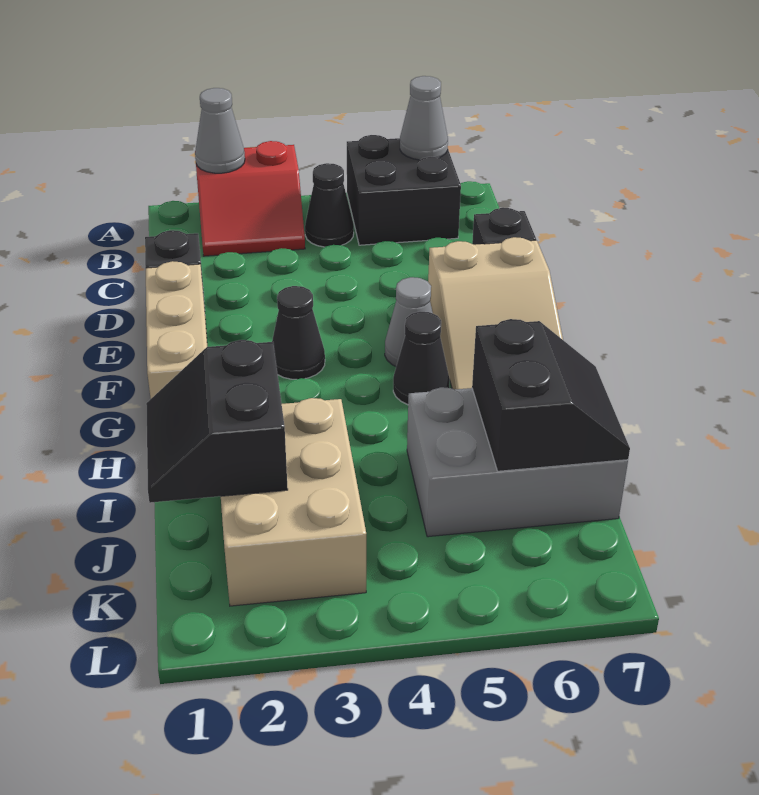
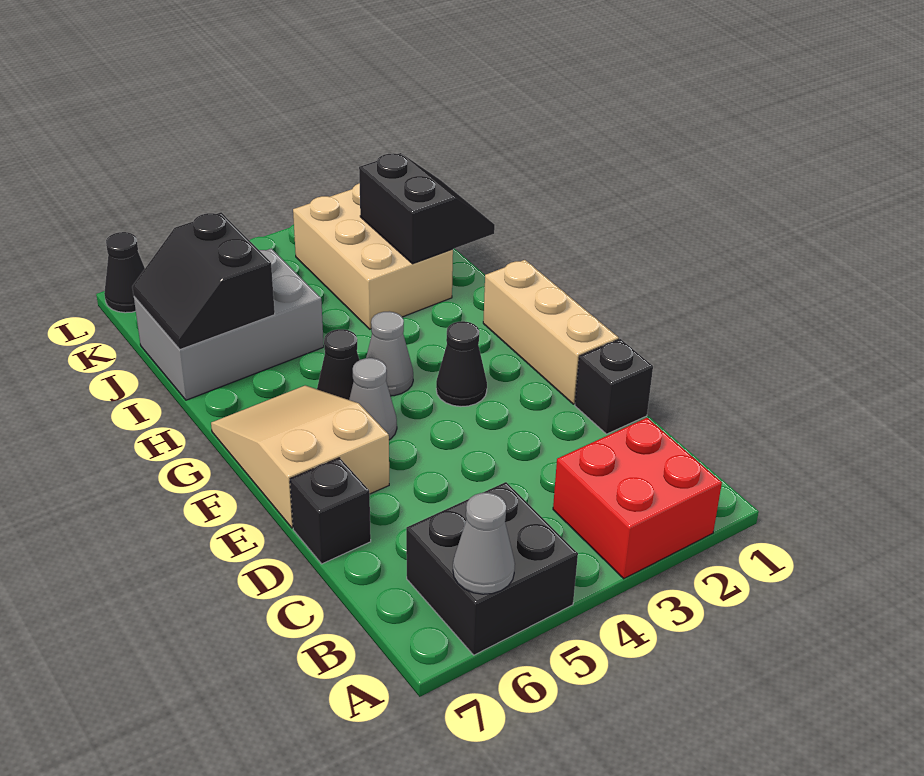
red slope A2:B3 level 1 top A -> red brick A2:B3 level 1
grey cone A2 level 2 -> grey cone G4 level 1
black cone B4 level 1 -> black cone L7 level 1

